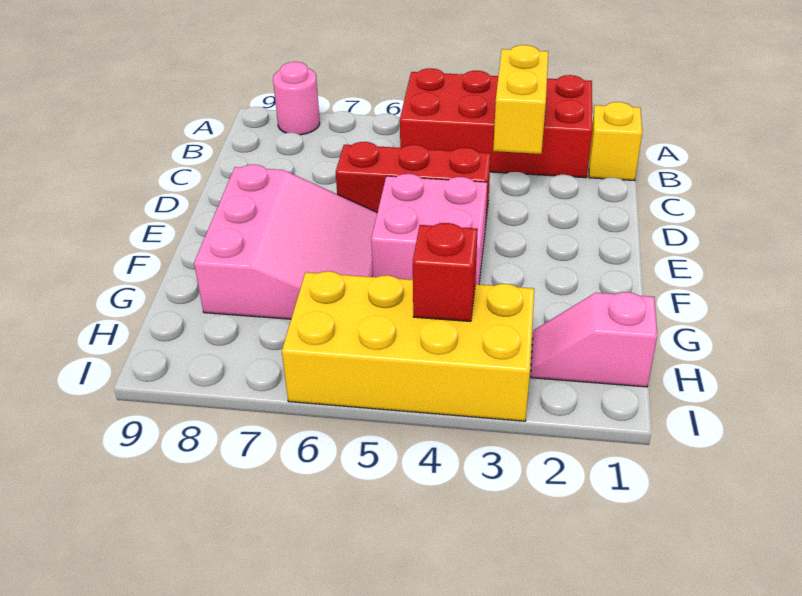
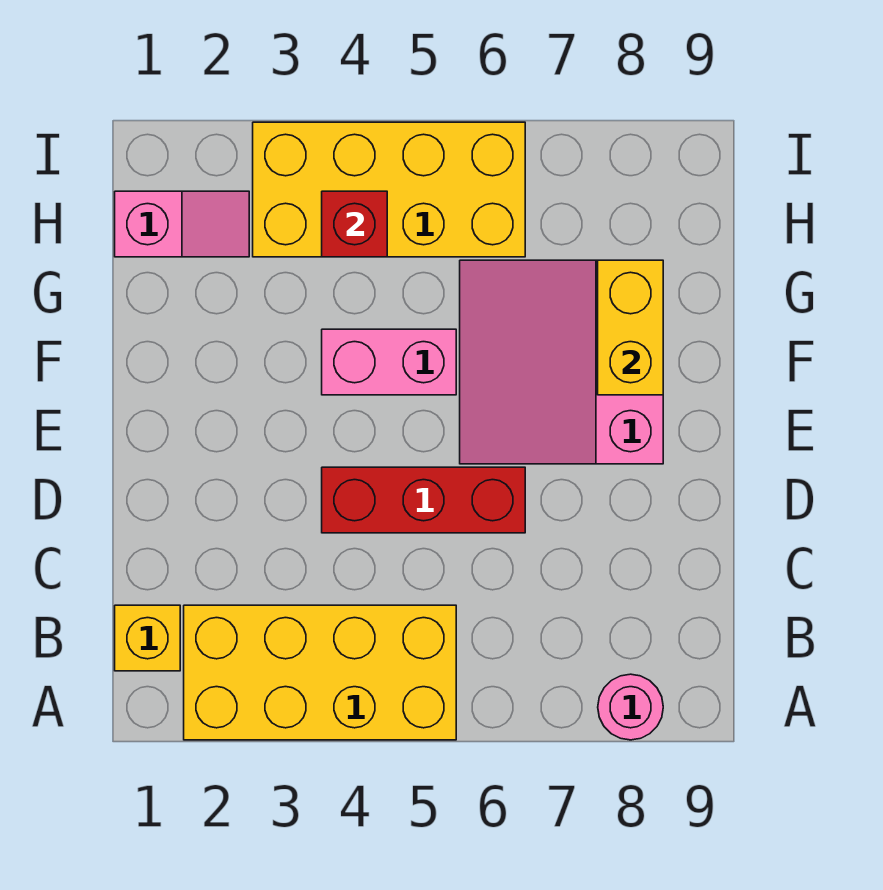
red brick A2:B5 level 1 -> yellow brick A2:B5 level 1
yellow brick B3:C3 level 2 -> yellow brick F8:G8 level 2
pink brick E4:F5 level 1 -> pink brick F4:F5 level 1

